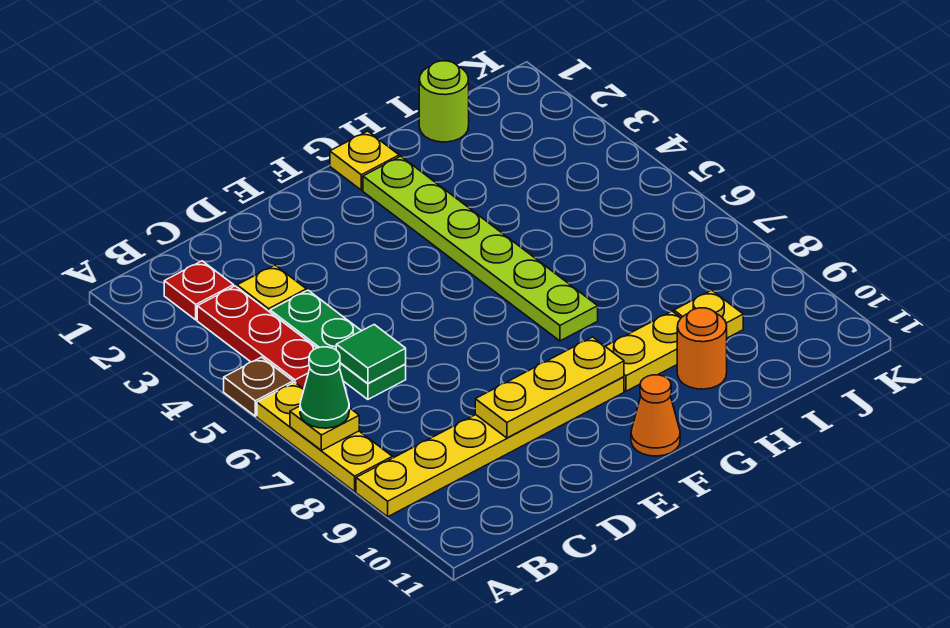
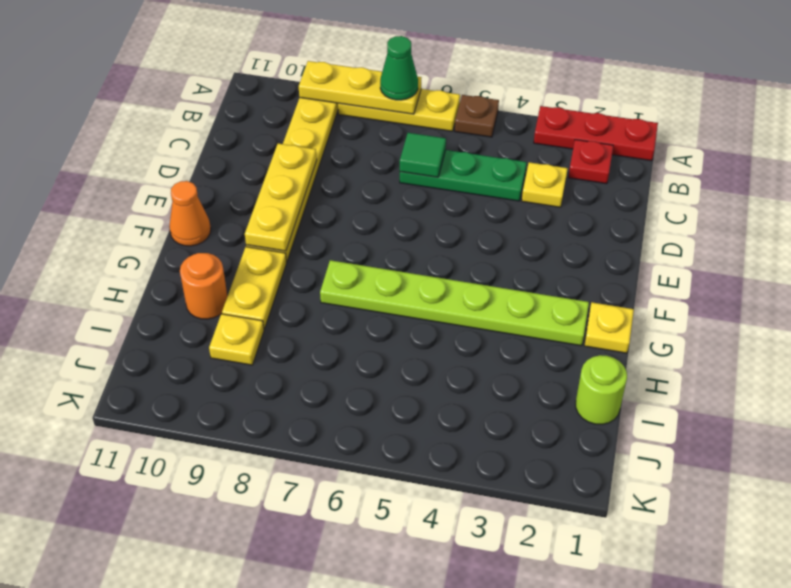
yellow plate A7 level 2 -> yellow plate A7:A9 level 2
red plate B3:B5 level 1 -> red plate A1:A3 level 1

